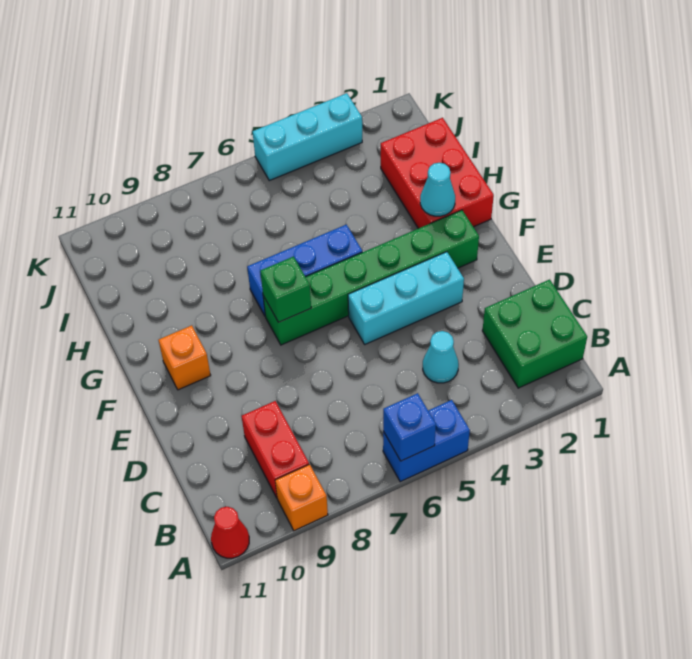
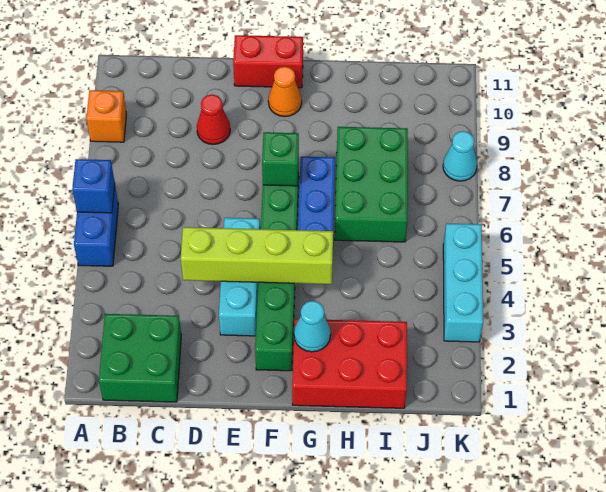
red cone A11 level 1 -> red cone D9 level 1
red brick B9:C9 level 1 -> red brick E11:F11 level 1
cyan cone C4 level 1 -> cyan cone K8 level 1
none -> lime brick D4:G4 level 2
orange brick F10 level 1 -> orange cone F10 level 1
none -> green brick H6:I8 level 1

